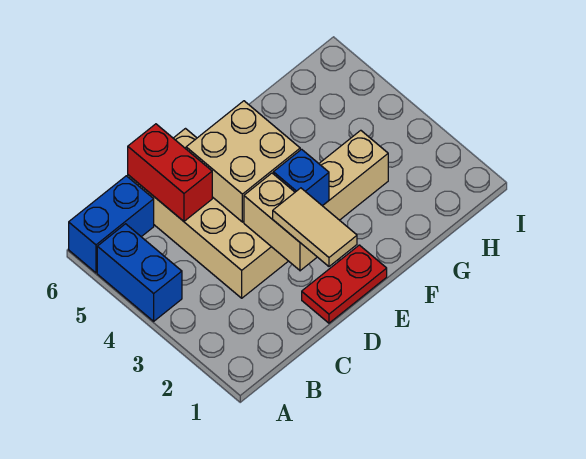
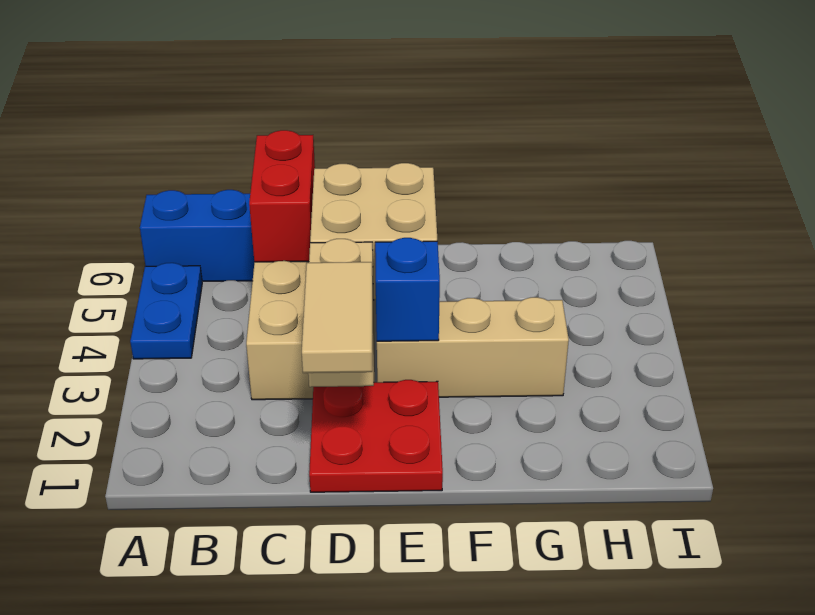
blue brick A4:A5 level 1 -> blue plate A4:A5 level 1
red plate D1:E1 level 1 -> red plate D1:E2 level 1

